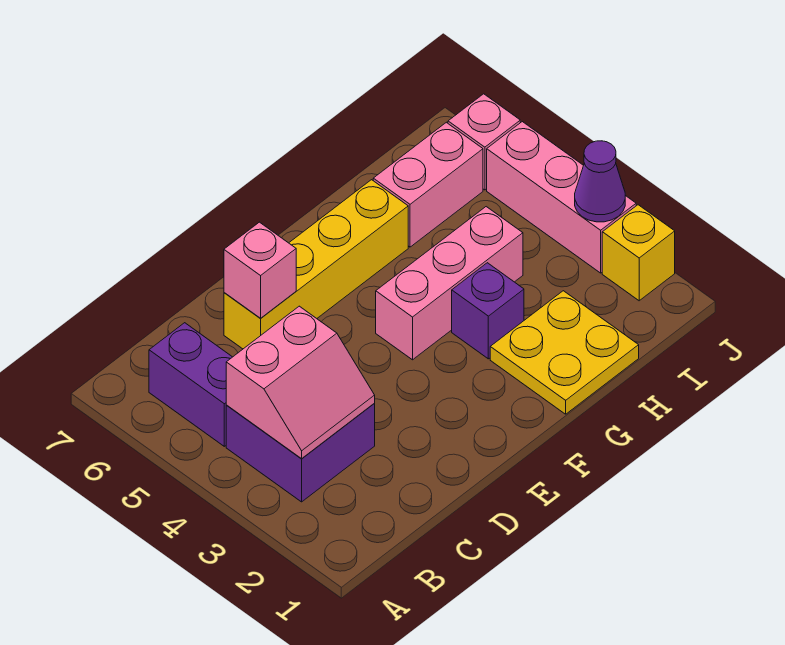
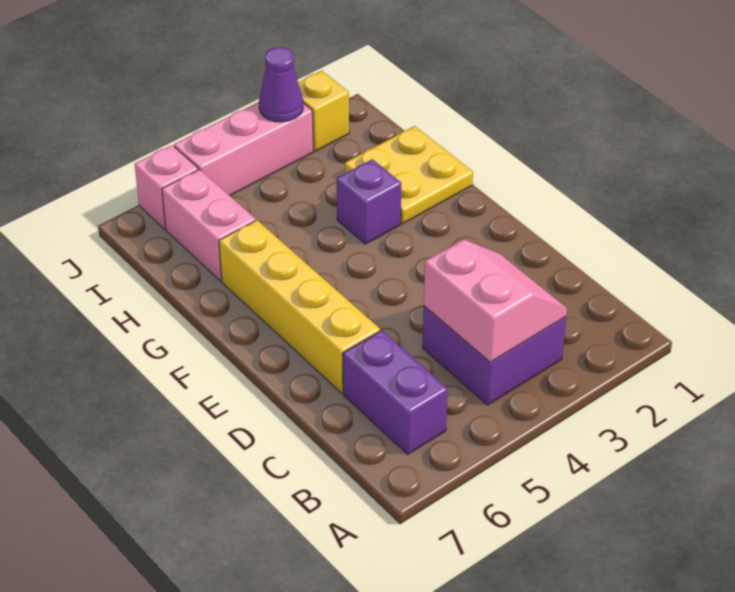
purple brick B5:B6 level 1 -> purple brick B6:C6 level 1
pink brick D6 level 2 -> none
pink brick F4:H4 level 1 -> none

